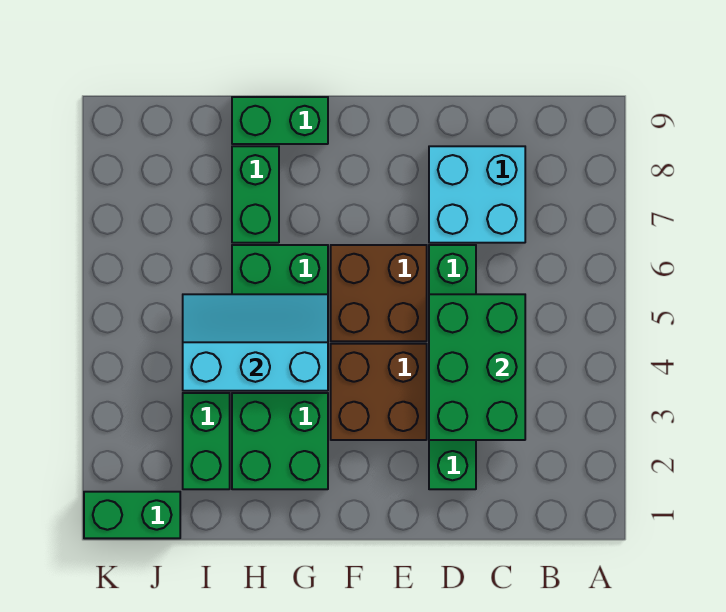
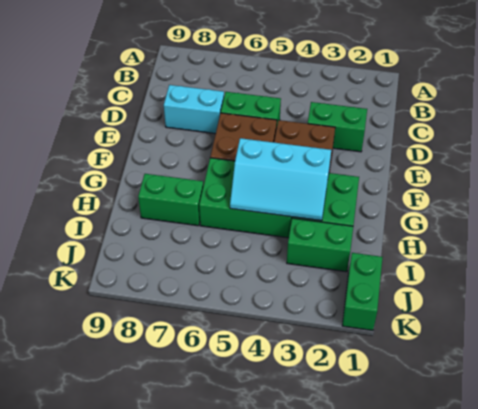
green brick C3:D5 level 2 -> none
cyan brick C7:D8 level 1 -> cyan brick D7:D8 level 1
cyan slope G4:I5 level 2 top 4 -> cyan slope G3:H5 level 2 top G
green brick G9:H9 level 1 -> none

